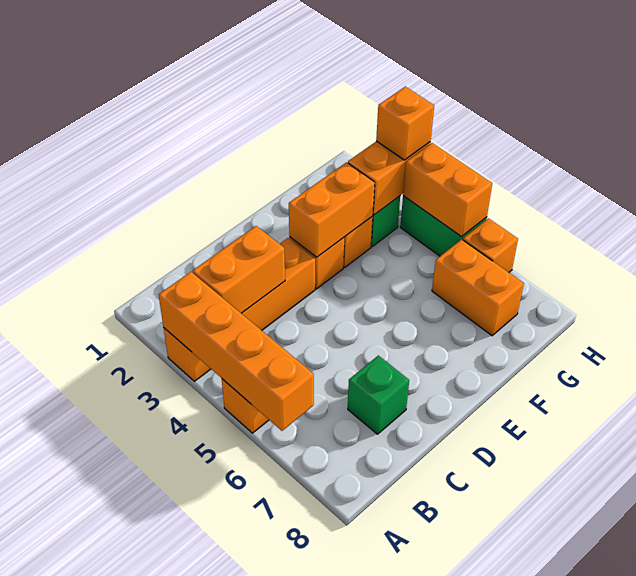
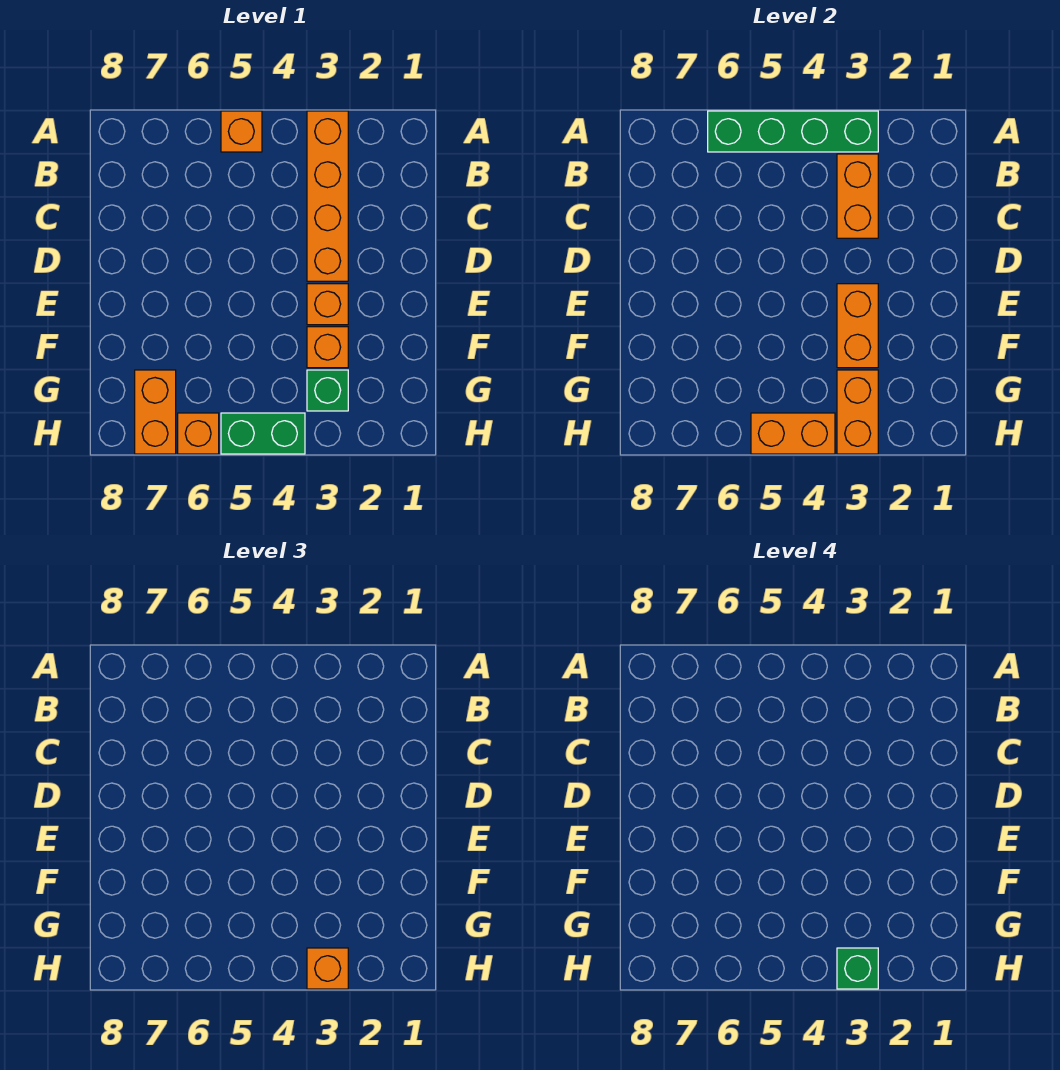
orange brick A3:A6 level 2 -> green brick A3:A6 level 2
green brick C7 level 1 -> green brick H3 level 4
orange brick G6:G7 level 1 -> orange brick G7:H7 level 1

